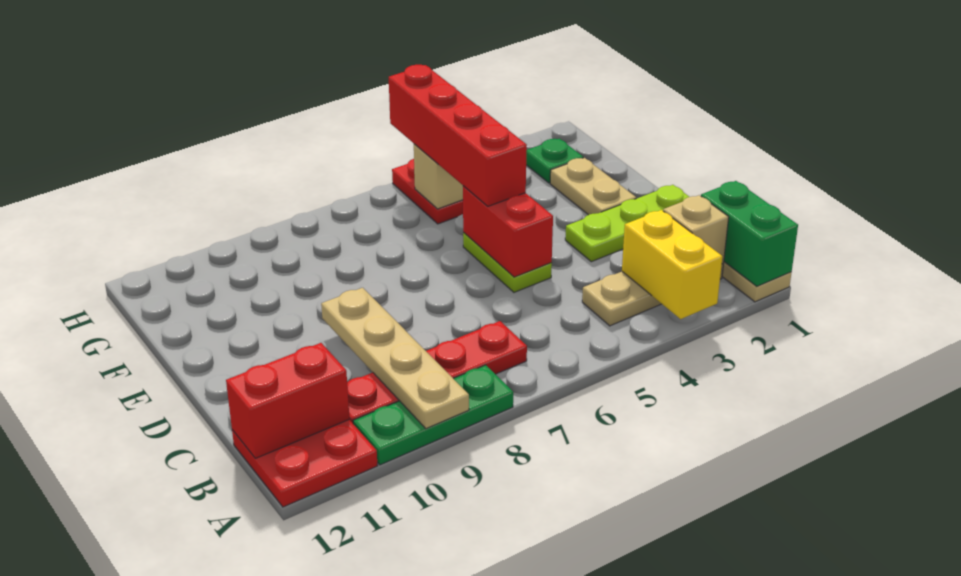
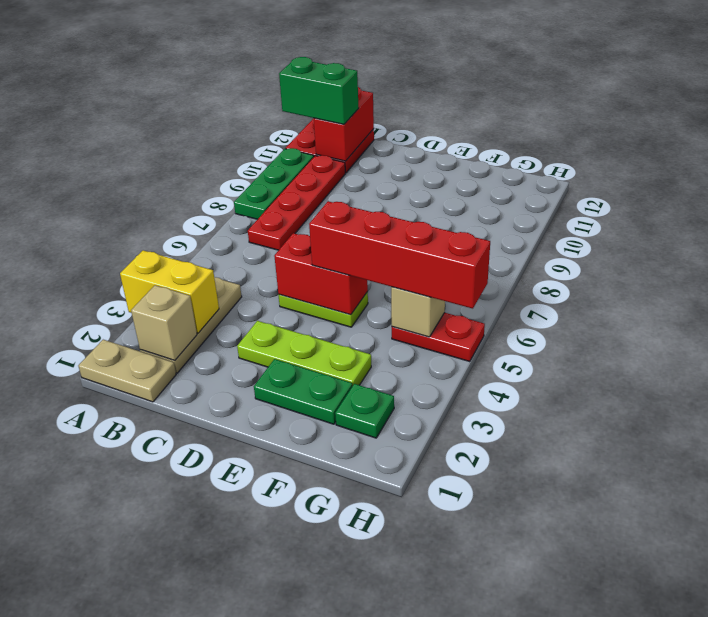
green brick A1:B1 level 2 -> green brick A11:B11 level 3
tan plate A9:D9 level 2 -> none
lime plate D1:D3 level 1 -> lime plate D3:F3 level 1
tan plate E2:F2 level 1 -> green plate E2:F2 level 1

